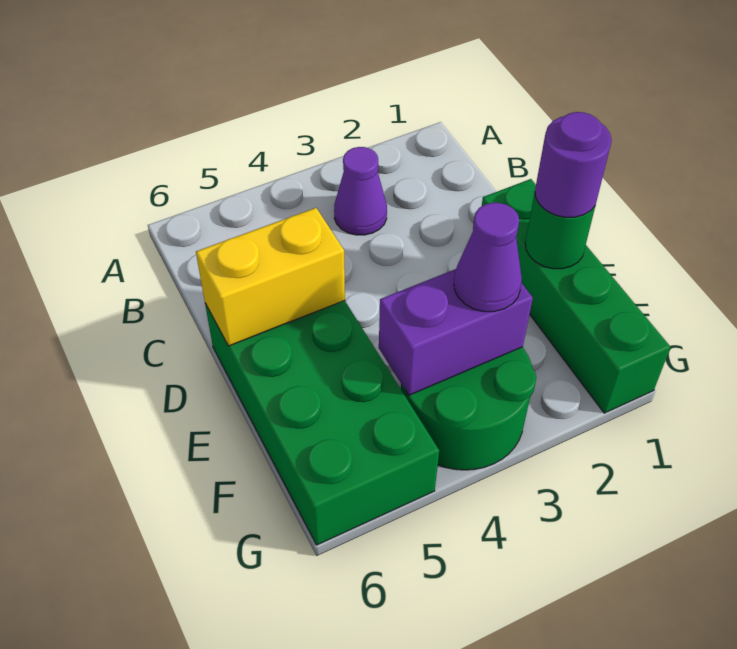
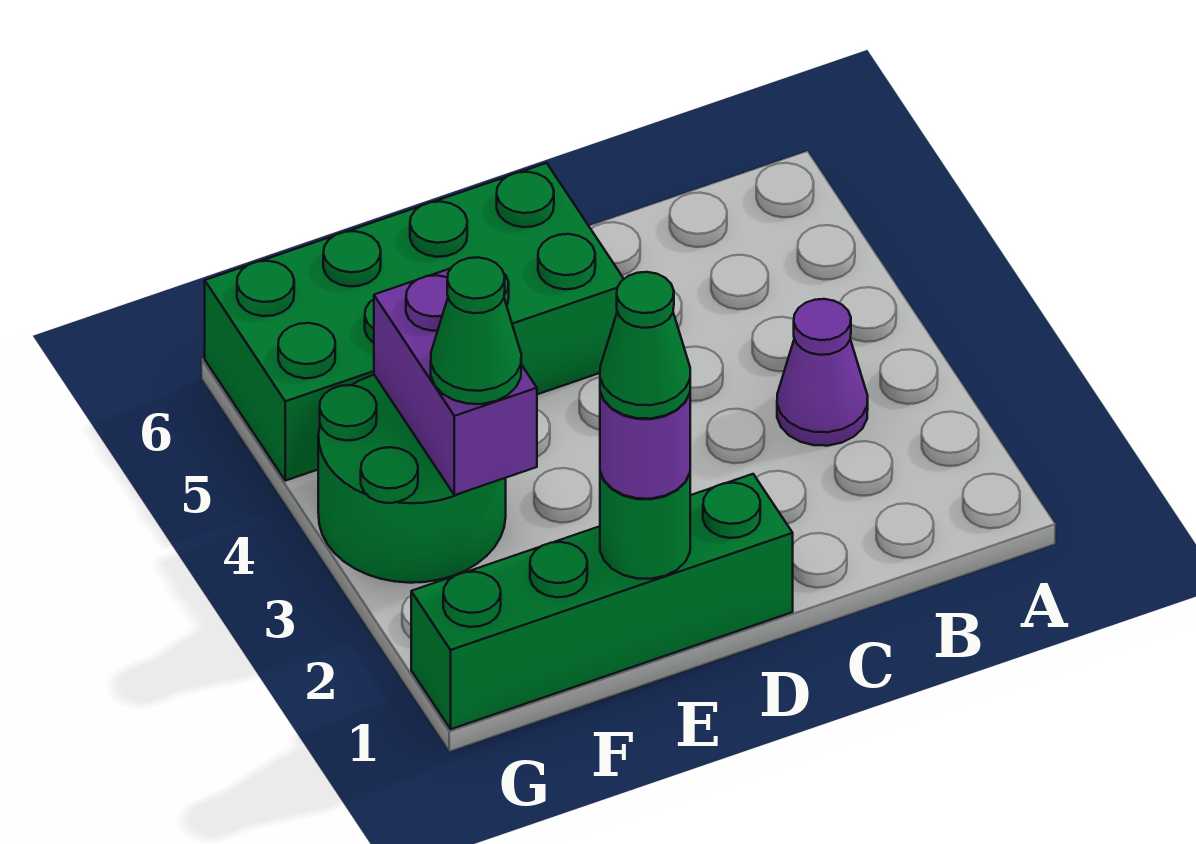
yellow brick D5:D6 level 2 -> none
none -> green cone E1 level 4
purple cone F3 level 3 -> green cone F3 level 3

